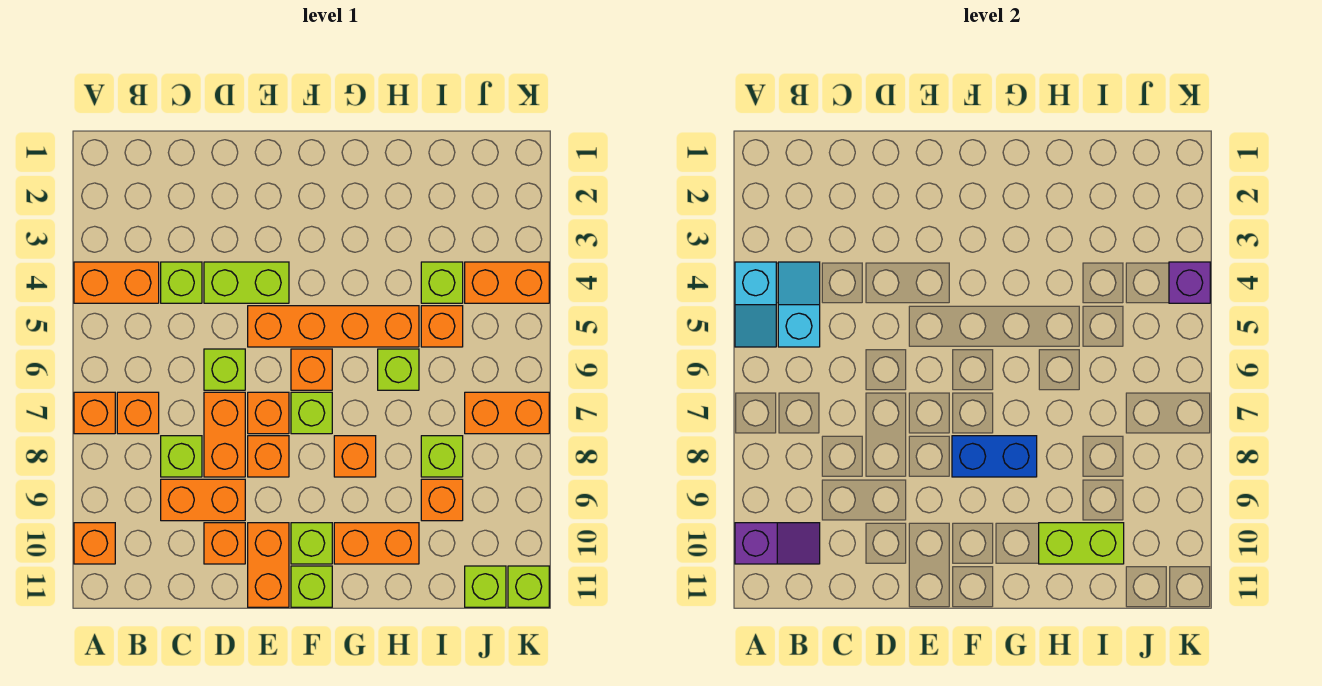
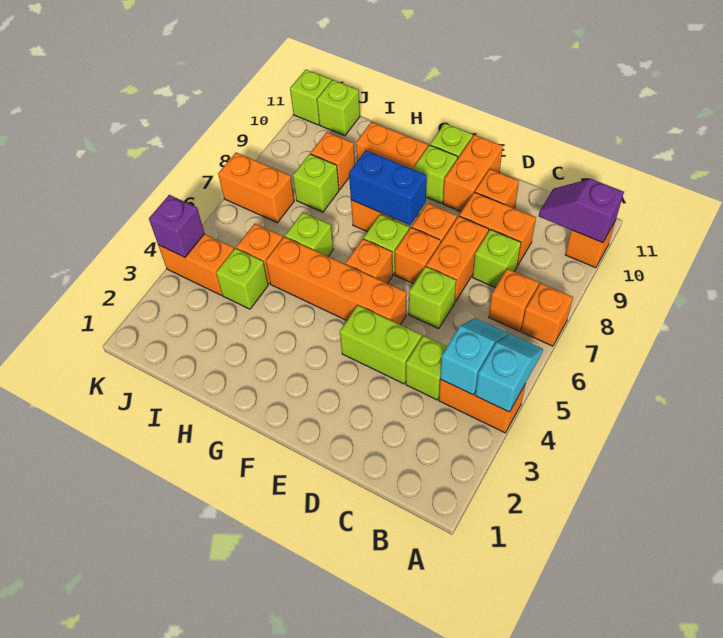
cyan slope B4:B5 level 2 top 5 -> cyan slope B4:B5 level 2 top 4
lime brick H10:I10 level 2 -> none

